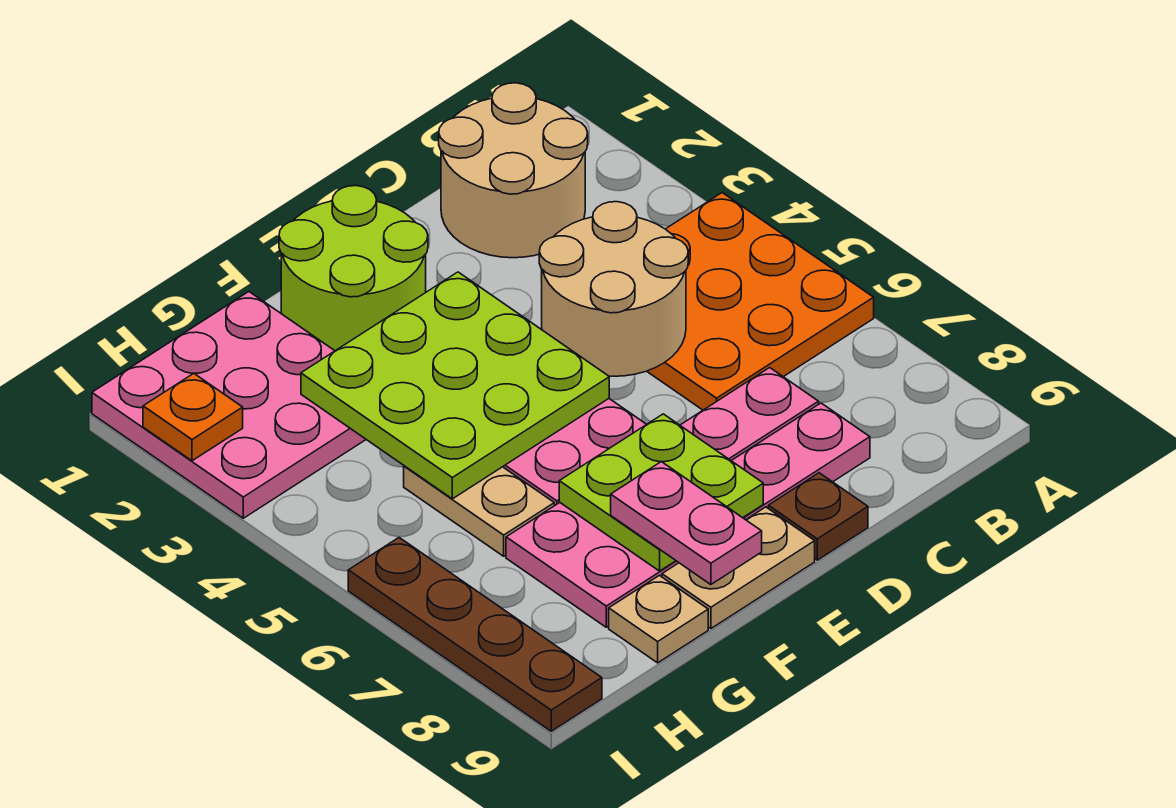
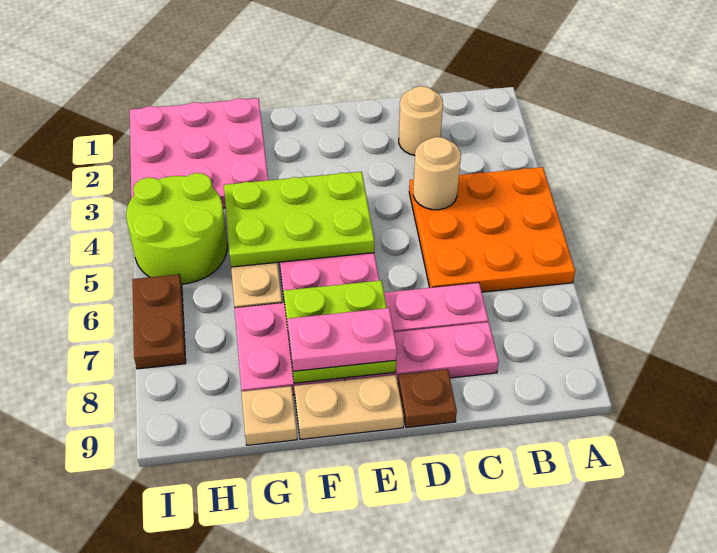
tan round brick B1:C2 level 1 -> tan round brick C2 level 1
tan round brick C4:D5 level 2 -> tan round brick C4 level 2
lime round brick E1:F2 level 1 -> lime round brick H4:I5 level 1
lime plate E3:G5 level 2 -> lime plate E4:G5 level 2
pink plate F8:F9 level 3 -> pink plate E8:F8 level 3
orange plate I2 level 2 -> none
brown plate I6:I9 level 1 -> brown plate I6:I7 level 1

